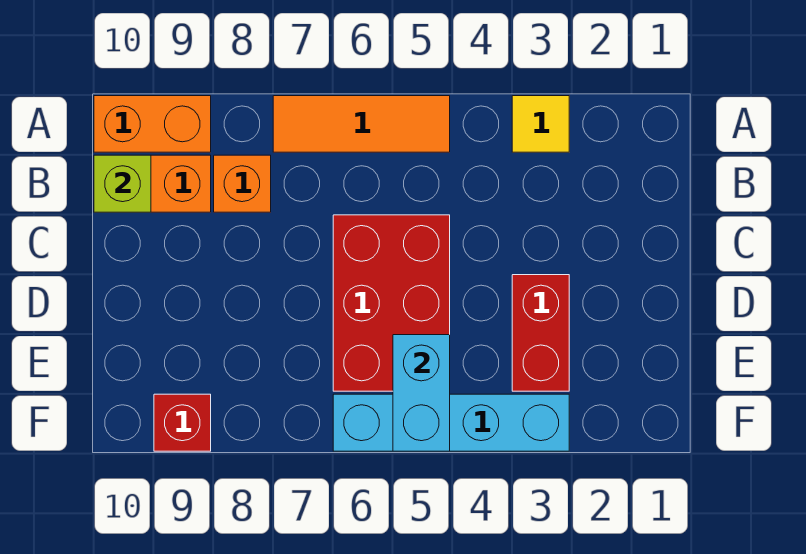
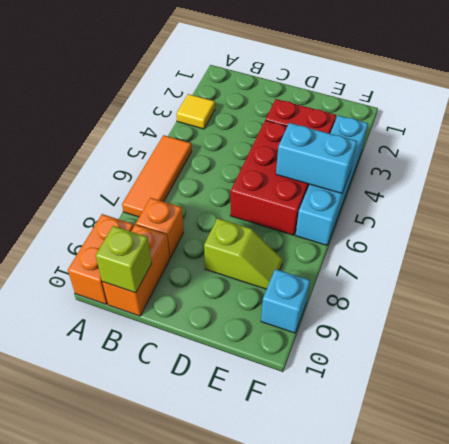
red brick C5:E6 level 1 -> red brick D4:E6 level 1
none -> lime slope D8:E8 level 1 top D
red brick F9 level 1 -> cyan brick F9 level 1

